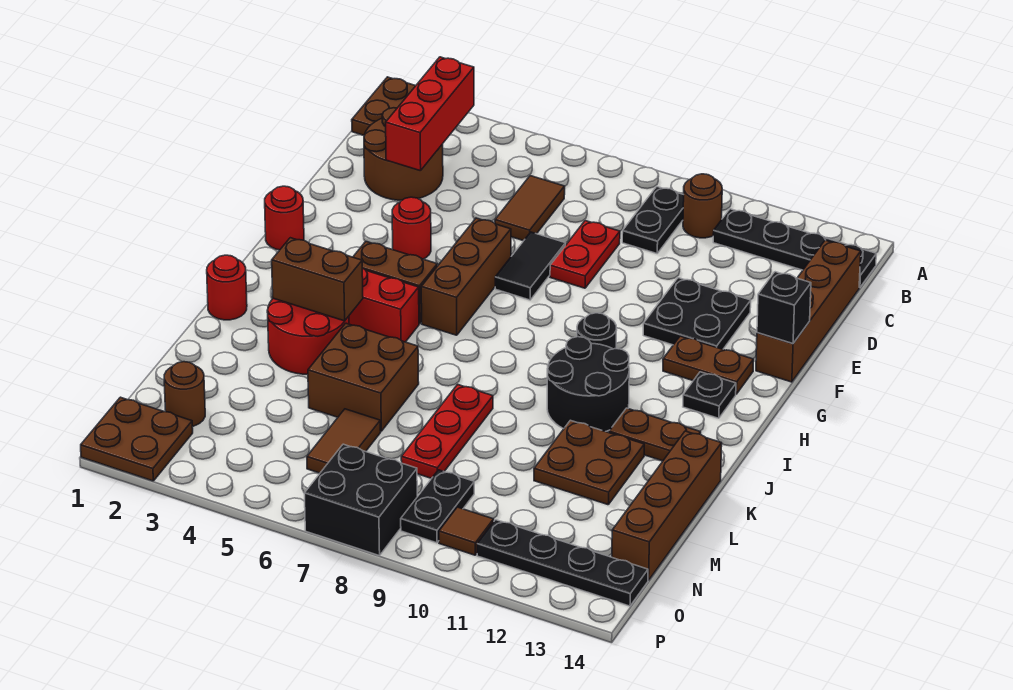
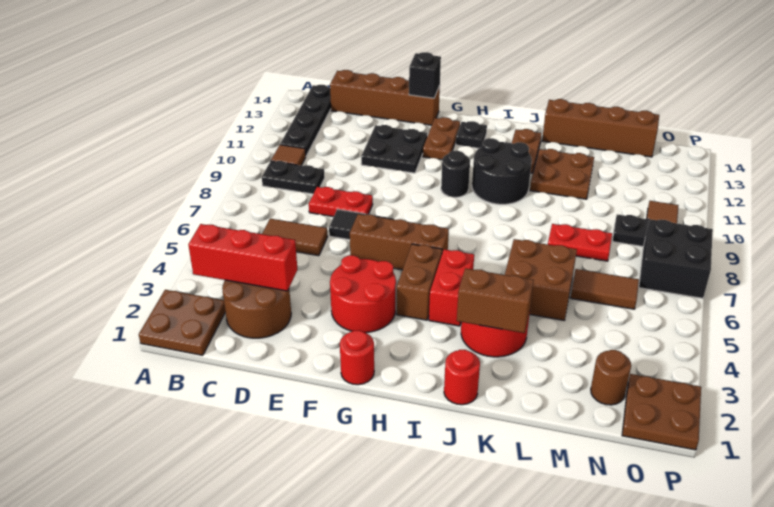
brown round brick B10 level 1 -> brown tile B10 level 1
red round brick F4 level 1 -> red round brick F3:G4 level 1
brown brick J3:J4 level 2 -> brown brick J3:K3 level 2
red plate K8:M8 level 1 -> red plate L8:M8 level 1
black plate O11:O14 level 1 -> none

